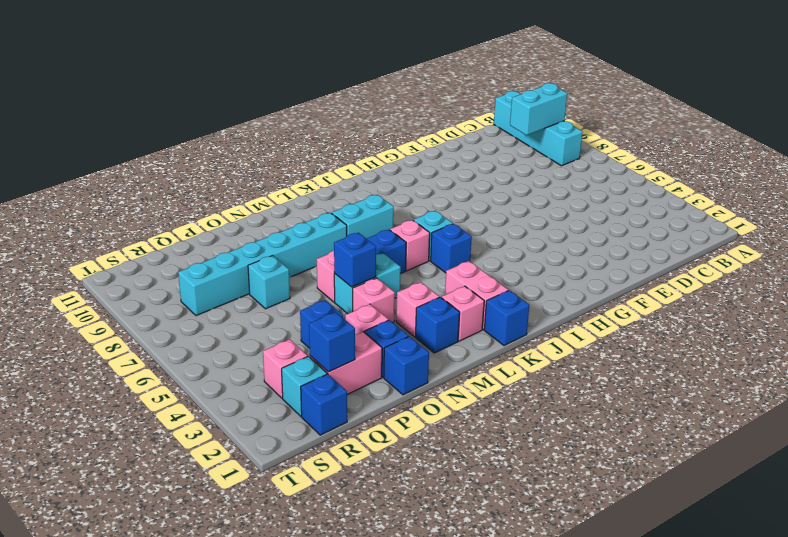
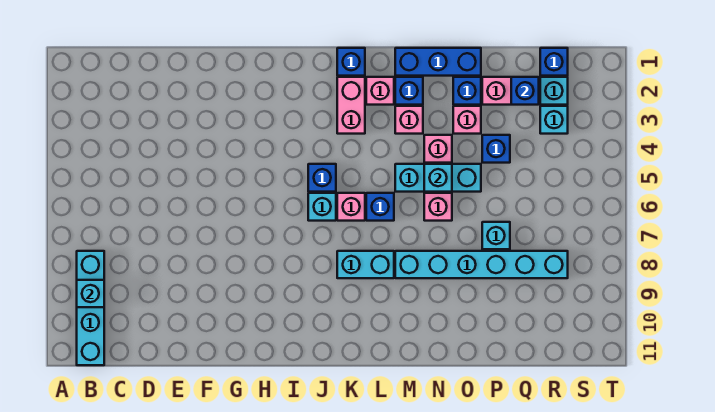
cyan brick B9:C9 level 2 -> cyan brick B9 level 2
cyan brick M5:N5 level 1 -> cyan brick M5:O5 level 1
blue brick N5 level 2 -> cyan brick N5 level 2
blue brick O1 level 1 -> blue brick M1:O1 level 1
pink brick R3 level 1 -> cyan brick R3 level 1

